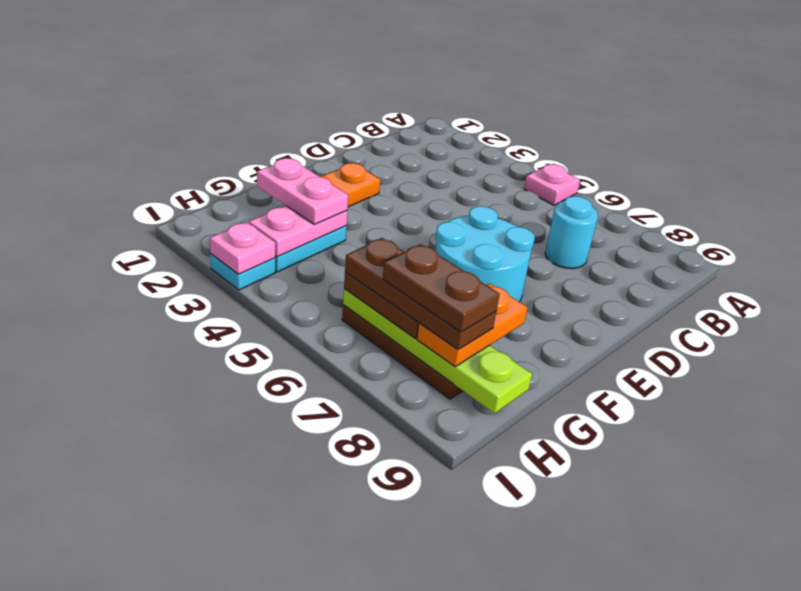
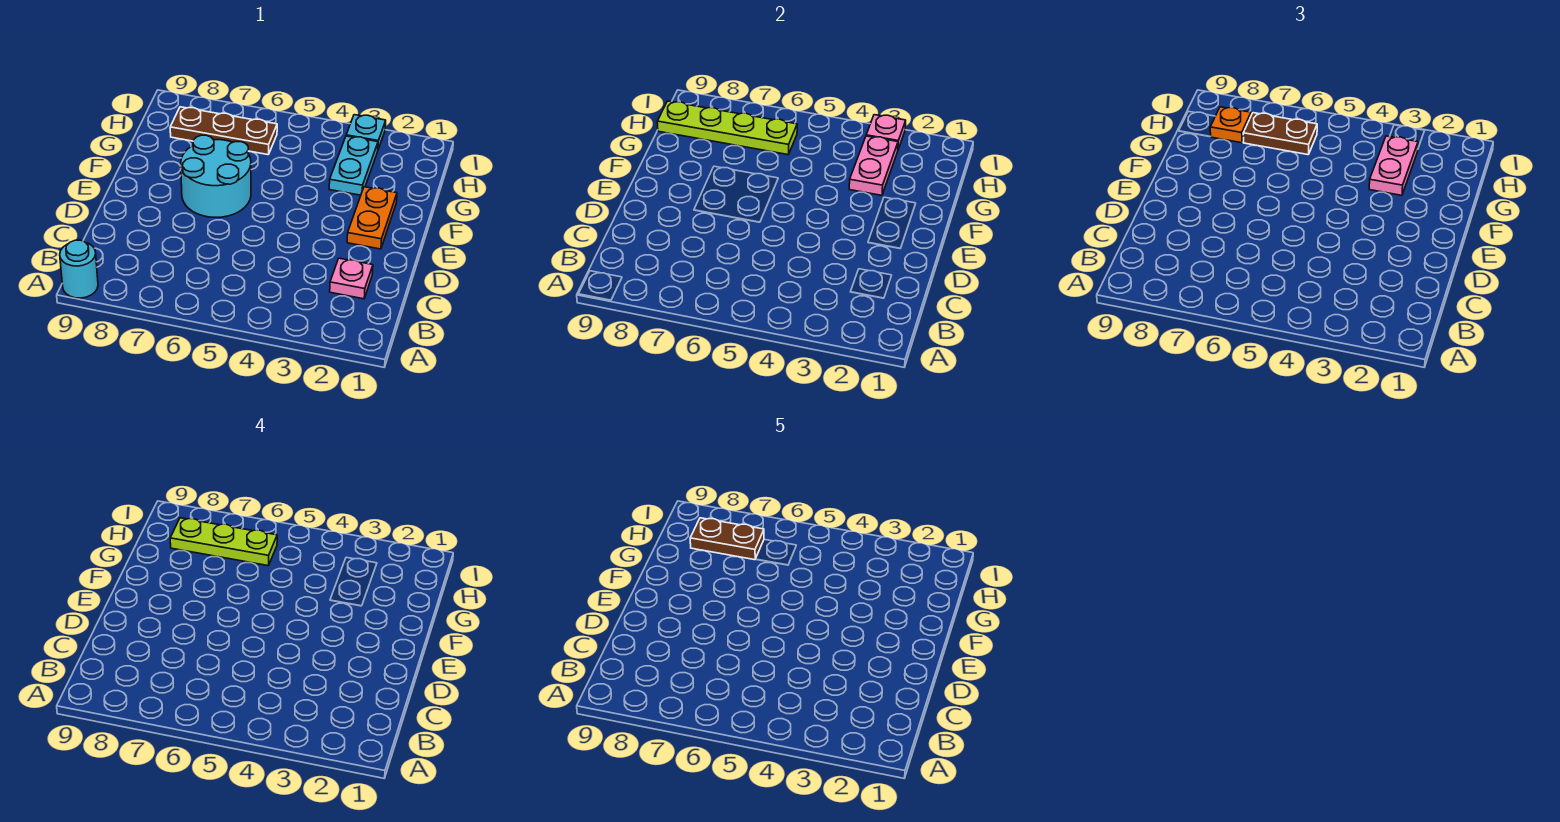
pink plate A5 level 1 -> pink plate C2 level 1
cyan round brick C7 level 1 -> cyan round brick A9 level 1
pink plate G2:G3 level 3 -> pink plate G3:H3 level 3
orange plate G8:H8 level 3 -> orange plate H8 level 3
brown plate H6:H8 level 4 -> lime plate H6:H8 level 4

